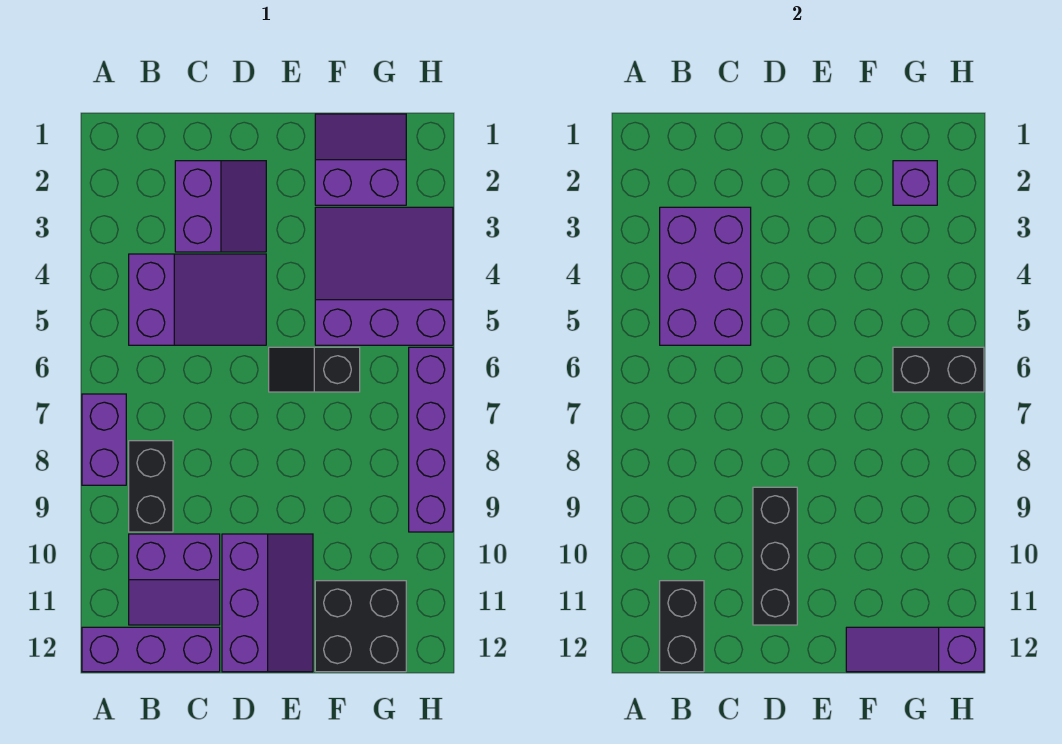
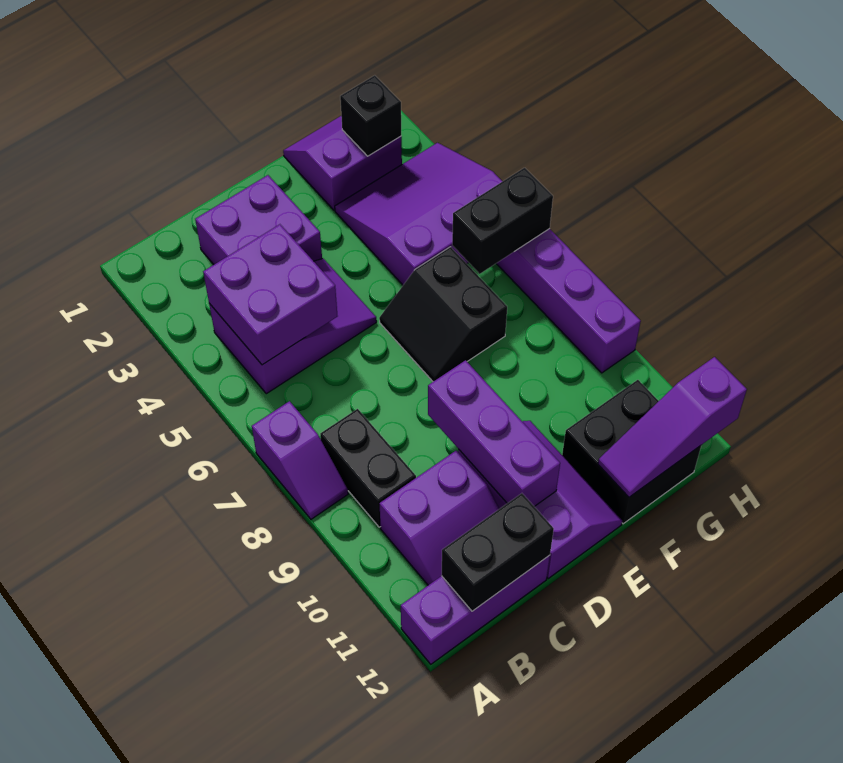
purple brick A7:A8 level 1 -> purple slope A7:A8 level 1 top 7
purple brick B3:C5 level 2 -> purple brick B4:C5 level 2
black brick B11:B12 level 2 -> black brick B12:C12 level 2
purple slope C2:D3 level 1 top C -> purple brick C2:D3 level 1
black brick D9:D11 level 2 -> purple brick D9:D11 level 2
black slope E6:F6 level 1 top F -> black slope E6:F7 level 1 top F
purple brick G2 level 2 -> black brick G2 level 2

